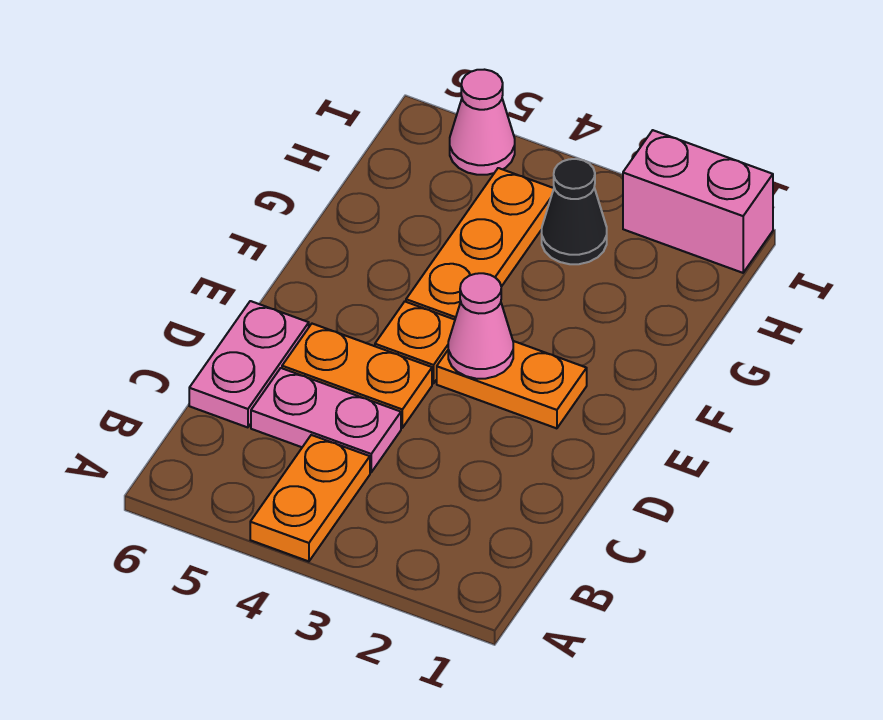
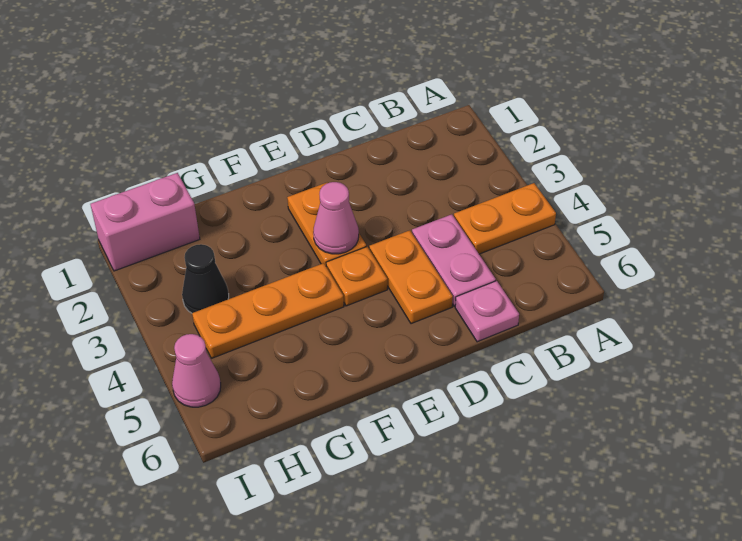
pink plate C6:D6 level 1 -> pink plate C6 level 1
pink brick I1:I2 level 1 -> pink brick H1:I1 level 1

